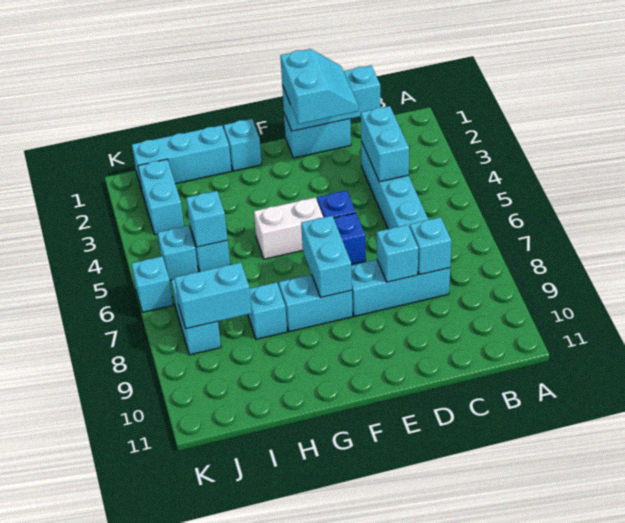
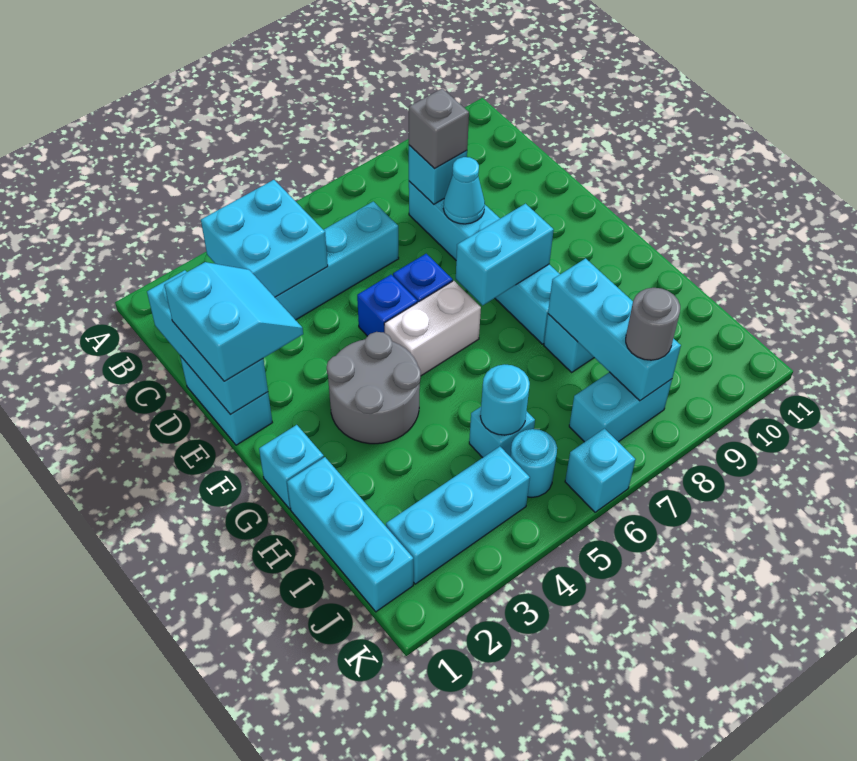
cyan brick C3:C4 level 2 -> cyan brick B3:C4 level 2
none -> grey brick C8 level 3
cyan slope D1:E2 level 3 top E -> cyan slope D1:E2 level 3 top 1
cyan brick D8 level 2 -> cyan cone D8 level 2
none -> grey round brick F3:G4 level 1
white brick F5:G5 level 1 -> white brick F5:F6 level 1
cyan brick I5 level 2 -> cyan round brick I5 level 2
cyan brick I8:J8 level 2 -> cyan brick H8:J8 level 2
cyan brick J2:J3 level 1 -> cyan brick J2:J4 level 1
cyan brick J5 level 1 -> cyan round brick J5 level 1
none -> grey round brick J8 level 3

